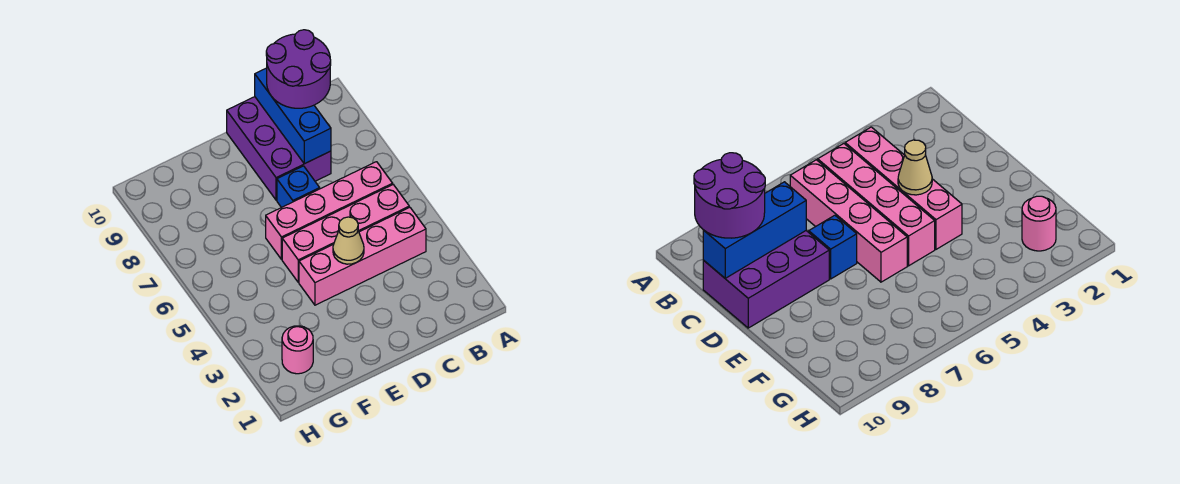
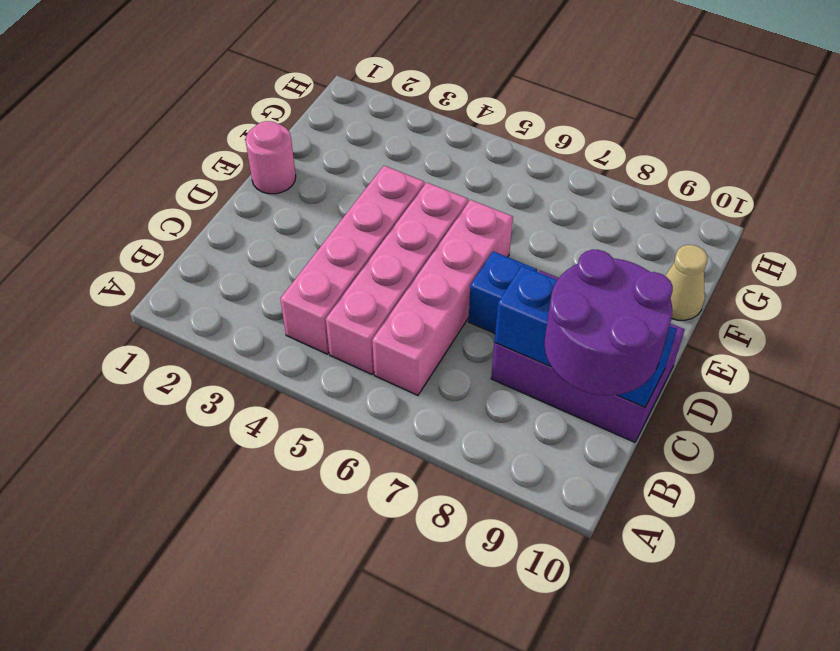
tan cone D4 level 2 -> tan cone F10 level 1
pink round brick G2 level 1 -> pink round brick E1 level 1

